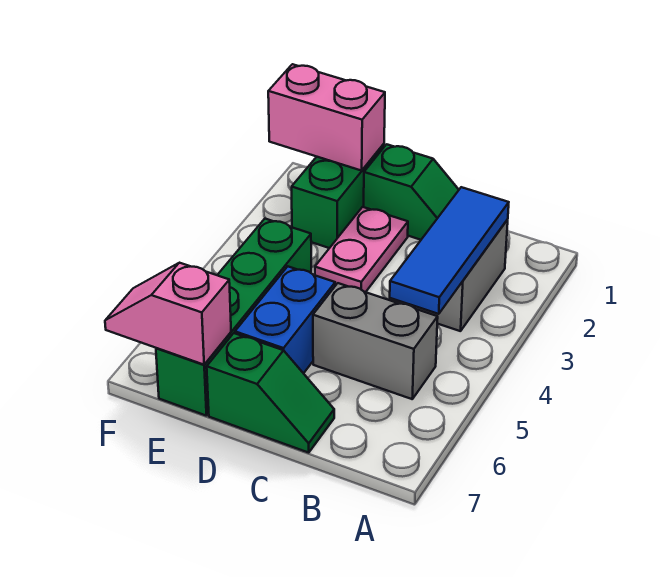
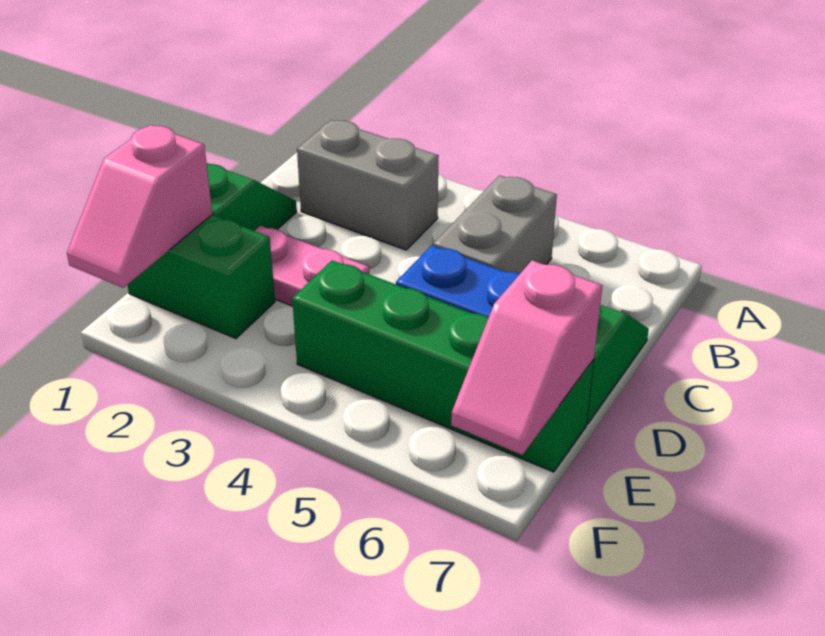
blue tile B2:B4 level 2 -> none
pink brick E1:F1 level 2 -> pink slope E1:F1 level 2 top E

